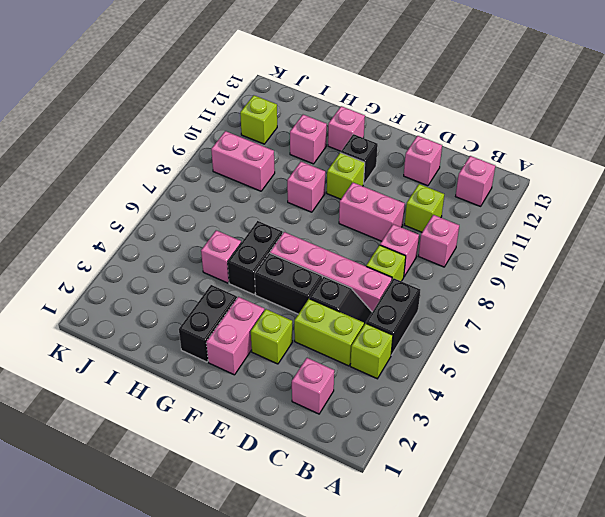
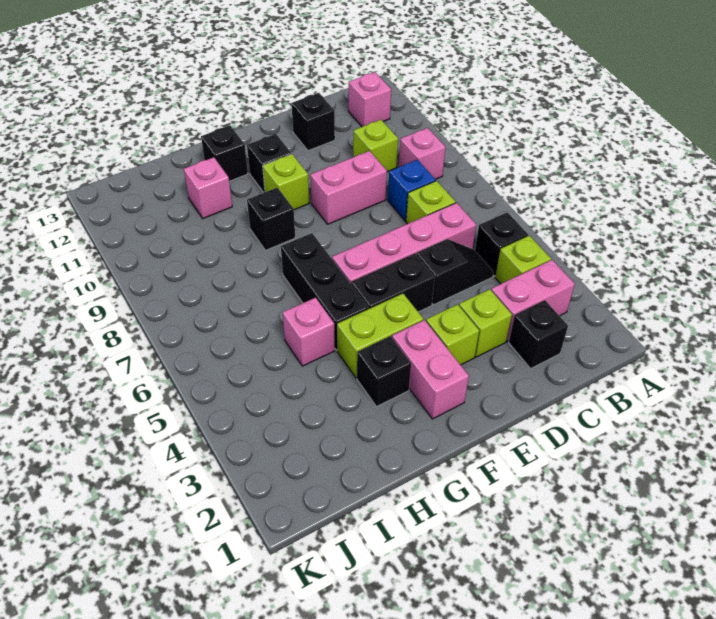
black brick B5:B6 level 1 -> black brick B5 level 1
pink brick C2 level 1 -> black brick C2 level 1
lime brick C4:D4 level 1 -> lime brick F4:G4 level 1
pink brick C8 level 1 -> blue brick C8 level 1
pink brick D12 level 1 -> black brick D12 level 1
black brick G2:G3 level 1 -> black brick G3 level 1
black brick G5:G6 level 1 -> black brick G5:G7 level 1
pink brick G9 level 1 -> black brick G9 level 1
pink brick G12 level 1 -> black brick G12 level 1
pink brick I9:J9 level 1 -> pink brick B3:C3 level 1
lime brick J11 level 1 -> lime brick D3 level 1

